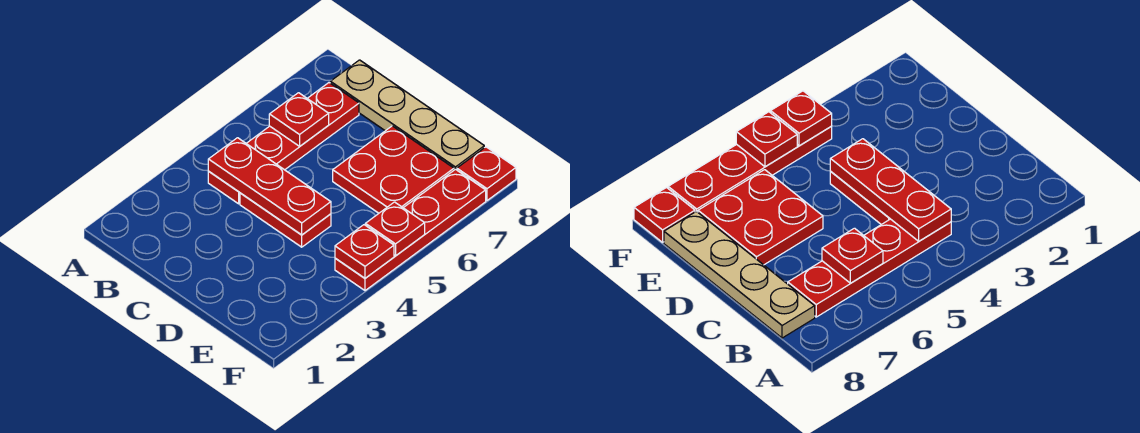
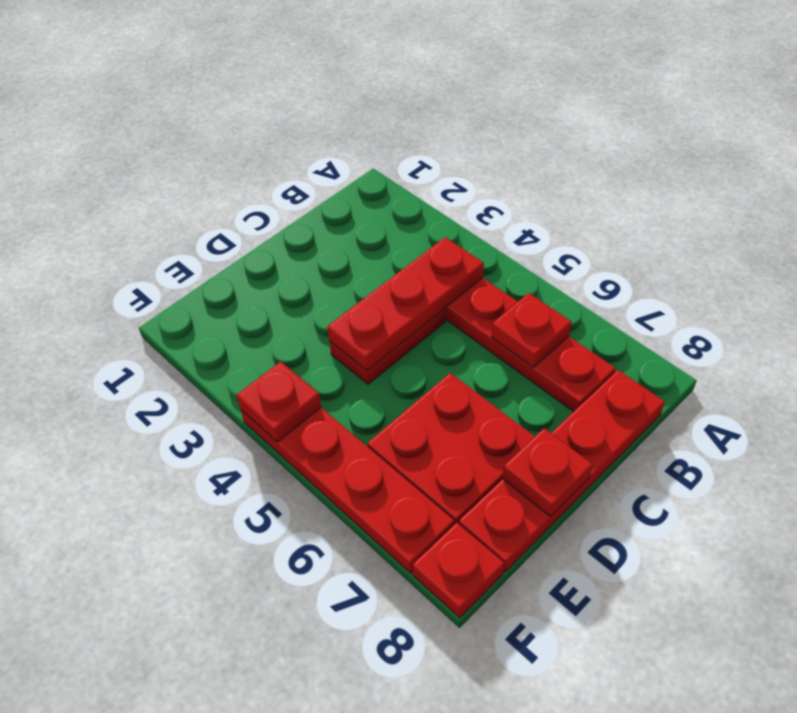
tan plate B8:E8 level 1 -> red plate B8:E8 level 1
red plate F5 level 2 -> red plate D8 level 2

